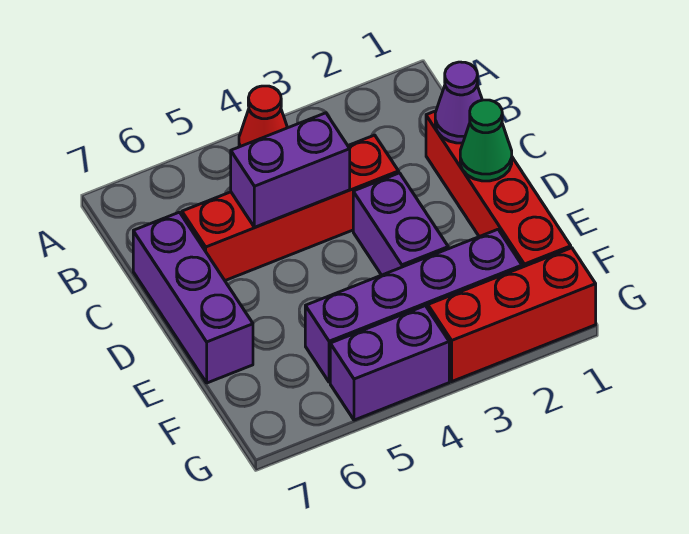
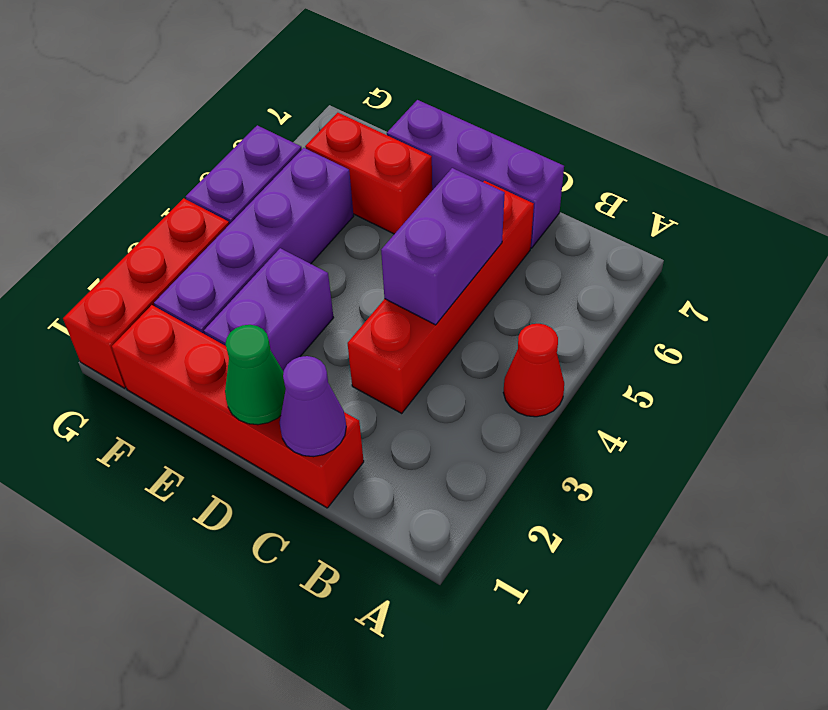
purple brick D3:E3 level 1 -> purple brick E2:E3 level 1
none -> red brick E6:F6 level 1

